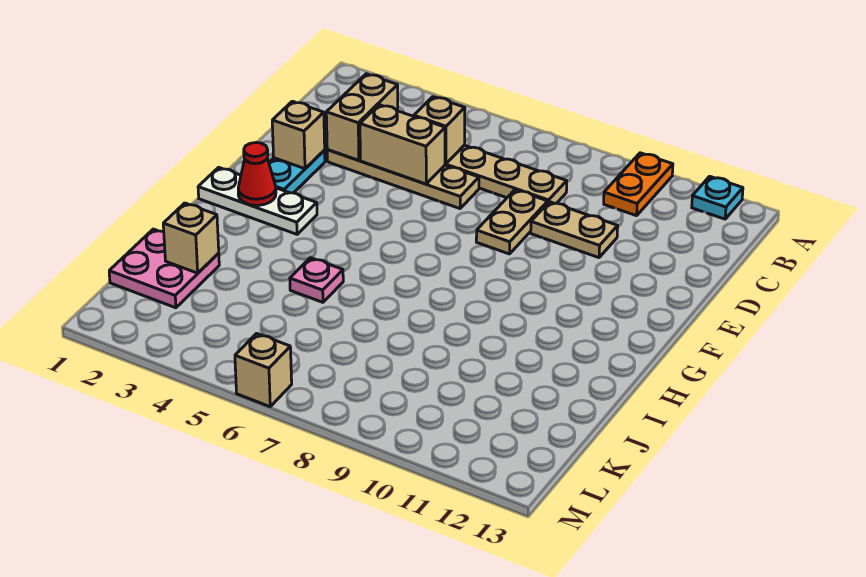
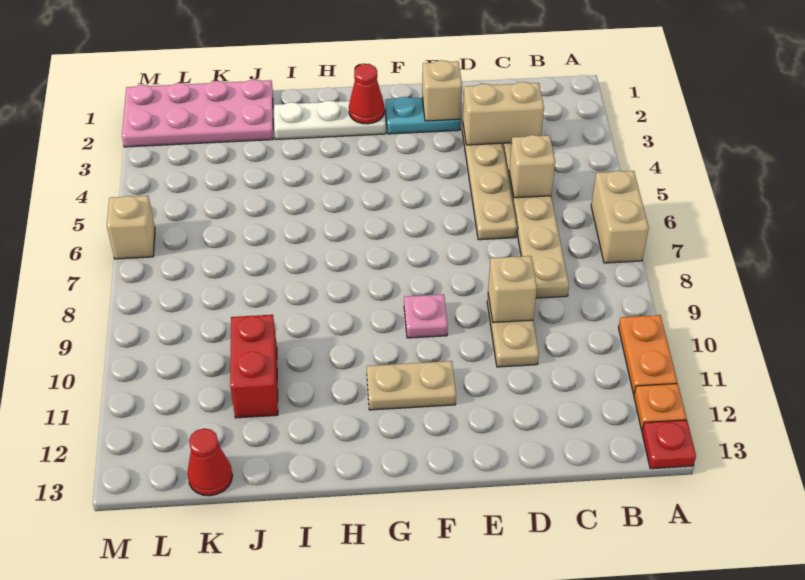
orange plate A10:B10 level 1 -> orange plate A10:A11 level 1
cyan plate A12 level 1 -> orange plate A12 level 1
none -> red plate A13 level 1
tan brick D4:D5 level 2 -> tan brick A6:A7 level 1
tan plate D8:E8 level 1 -> tan plate F11:G11 level 1
white plate G1:G3 level 1 -> white plate G2:I2 level 1
pink plate I5 level 1 -> pink plate F9 level 1
pink plate J1:K2 level 1 -> pink plate J1:M2 level 1
tan brick J2 level 2 -> tan brick D9 level 2
none -> red brick J10:J11 level 1
none -> red cone K13 level 1

